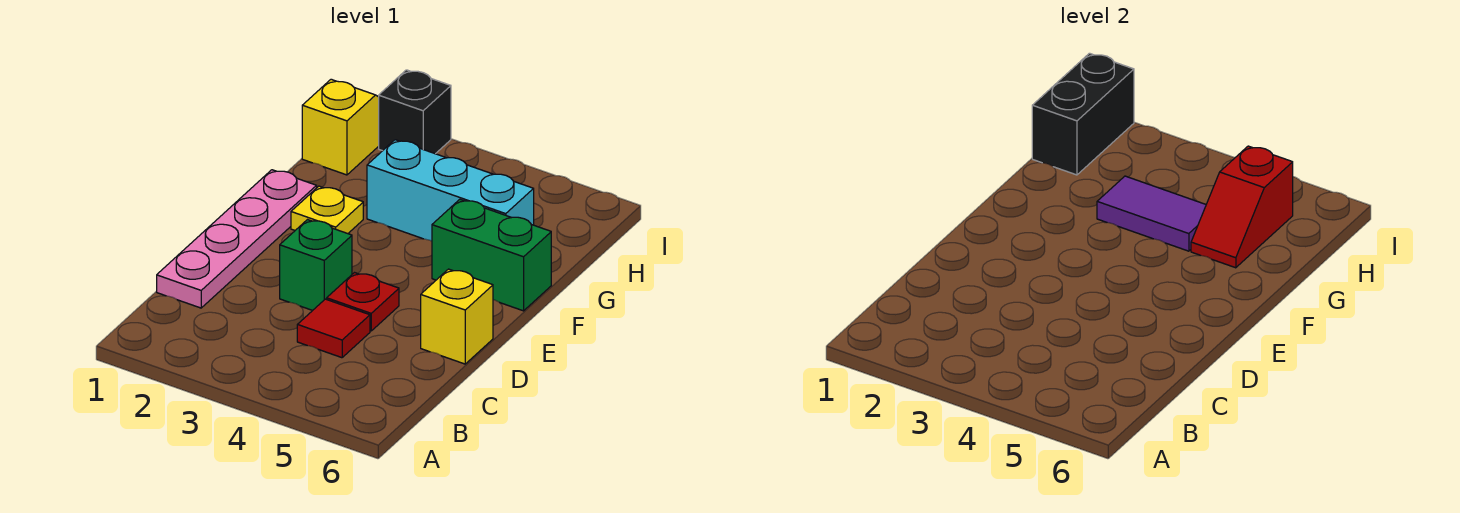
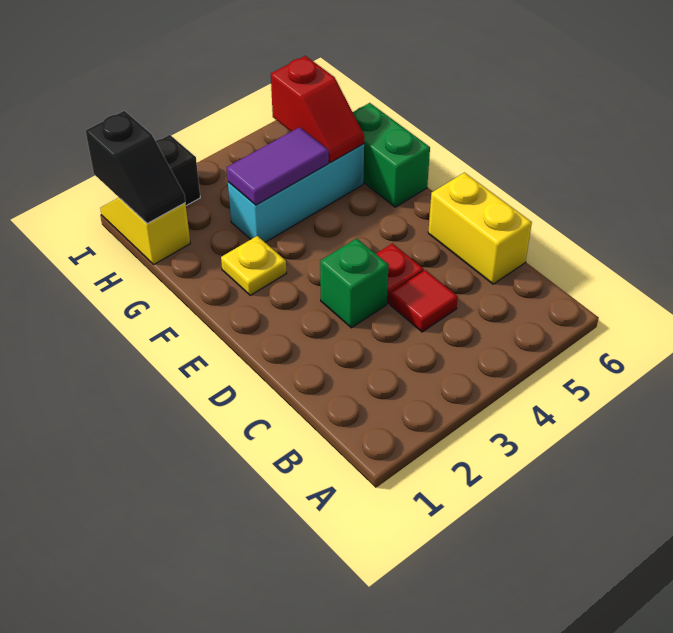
pink plate C1:F1 level 1 -> none
yellow brick D6 level 1 -> yellow brick C6:D6 level 1
green brick F5:F6 level 1 -> green brick F6:G6 level 1
black brick H1:I1 level 2 -> black slope H1:I1 level 2 top I

